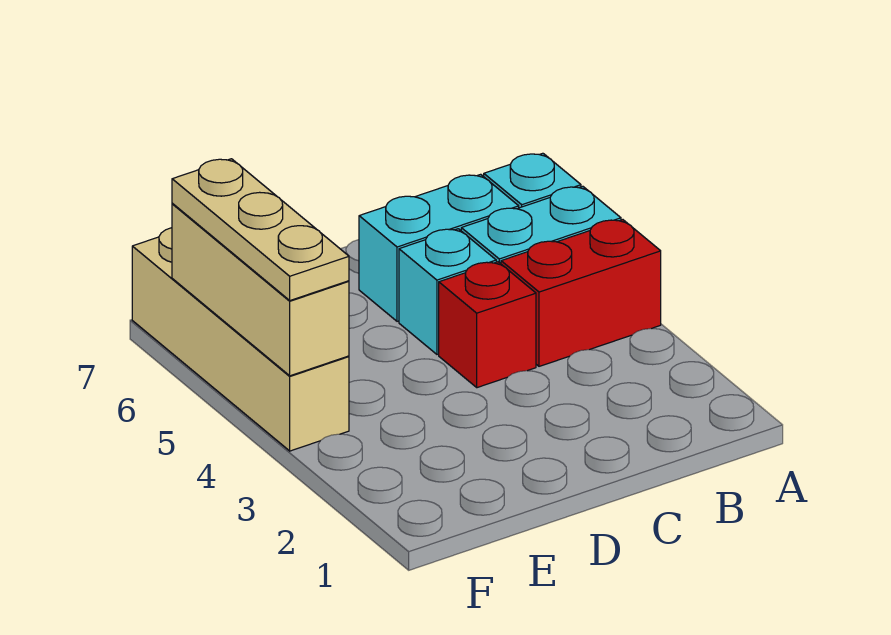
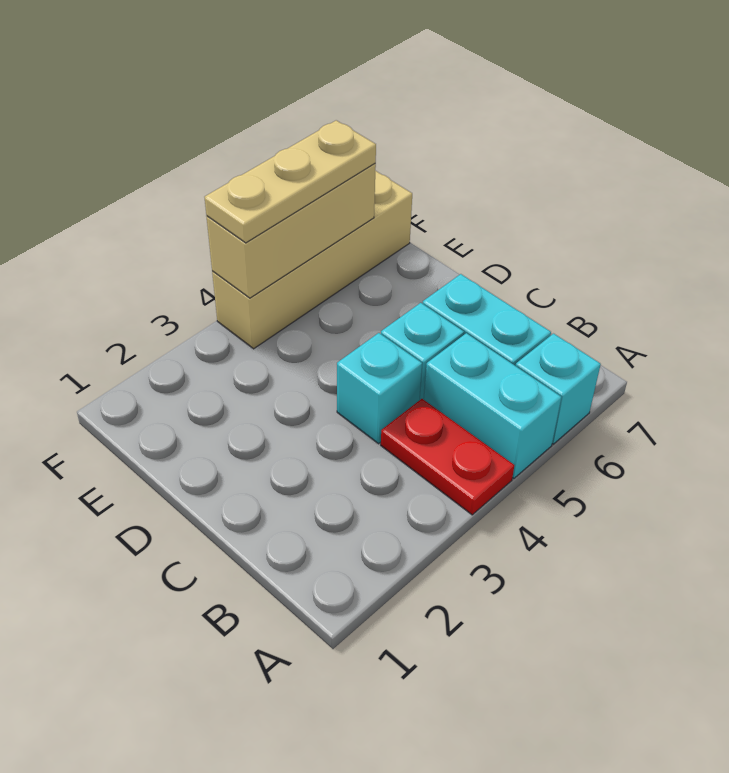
red brick A4:B4 level 1 -> red plate A4:B4 level 1
red brick C4 level 1 -> cyan brick C4 level 1

